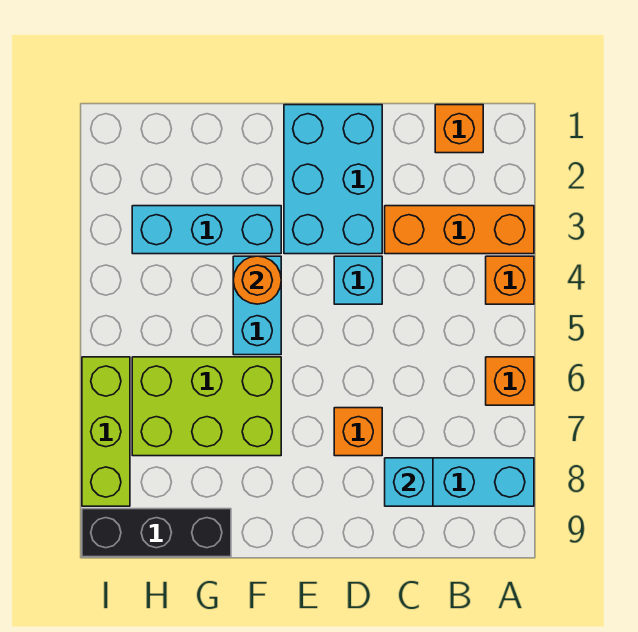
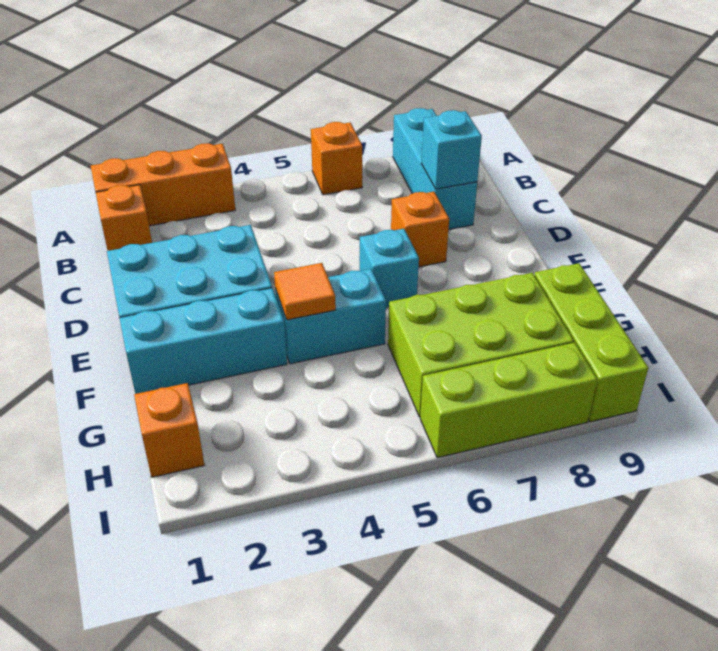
orange brick A3:C3 level 1 -> orange brick A1:A3 level 1
orange brick A4 level 1 -> orange brick H1 level 1
cyan brick D4 level 1 -> cyan brick E6 level 1
cyan brick F3:H3 level 1 -> cyan brick F1:F3 level 1
orange round brick F4 level 2 -> orange tile F4 level 2
lime brick F6:H7 level 1 -> lime brick G6:H8 level 1
black brick G9:I9 level 1 -> lime brick G9:I9 level 1

